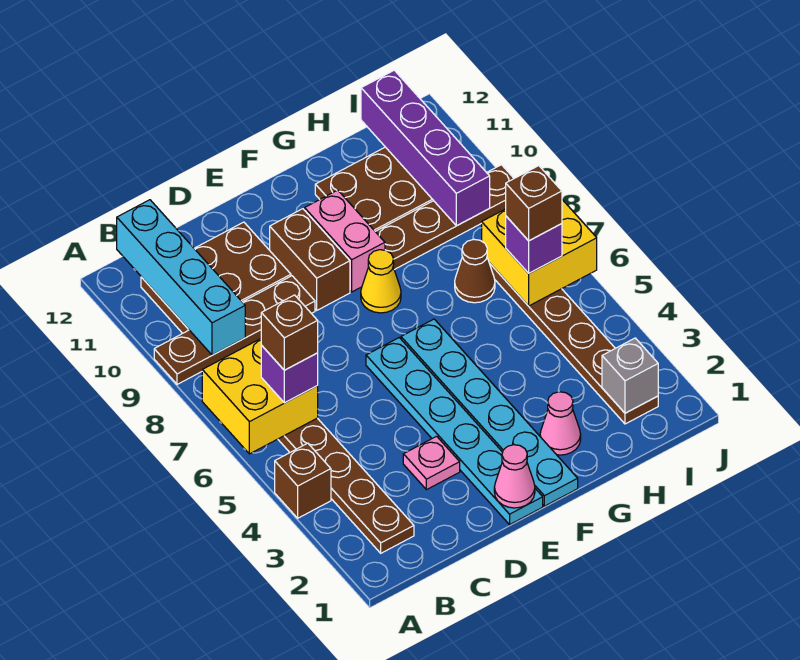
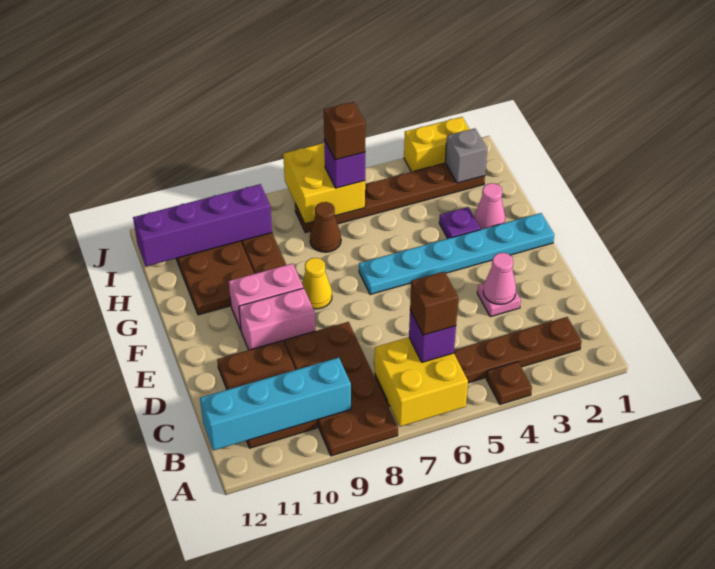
brown brick A4 level 1 -> brown plate A4 level 1
brown plate A9:D9 level 1 -> brown plate A8:D9 level 1
cyan plate E1:E6 level 1 -> none
pink cone E1 level 2 -> pink cone D3 level 2
brown brick E9:E10 level 1 -> pink brick E9:E10 level 1
none -> purple plate G3 level 1
none -> yellow brick J2:J3 level 1

